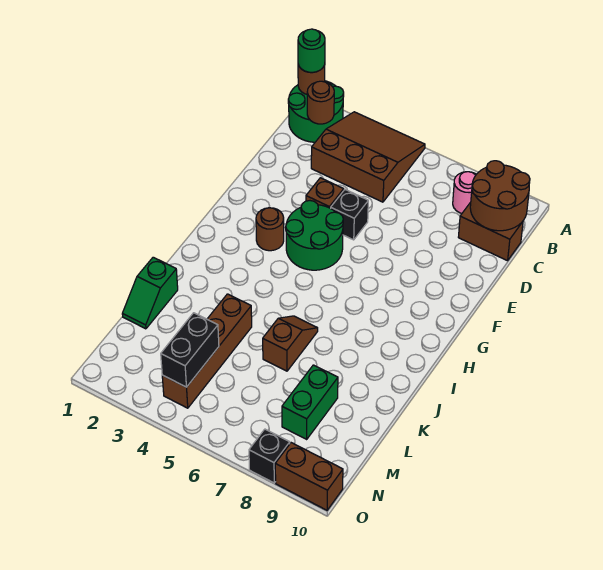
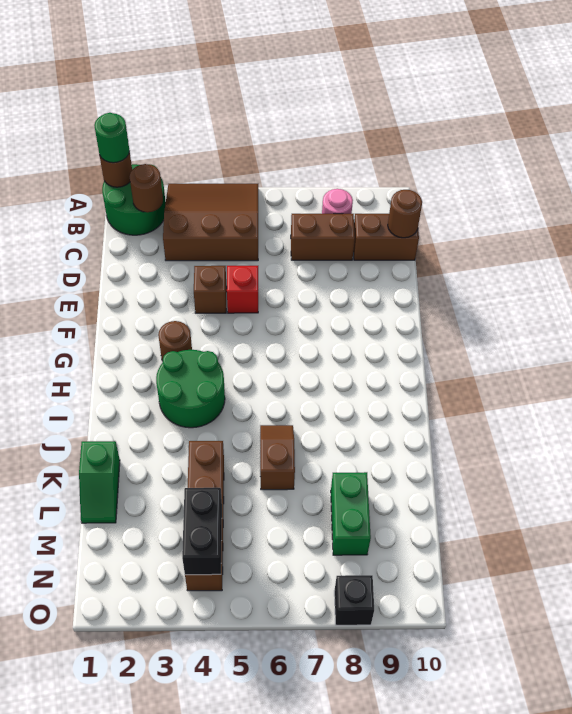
brown round brick B9:C10 level 2 -> brown round brick C10 level 2
black brick E5 level 1 -> red brick E5 level 1
green round brick F4:G5 level 1 -> green round brick H3:I4 level 1
brown brick O9:O10 level 1 -> brown brick C7:C8 level 1

